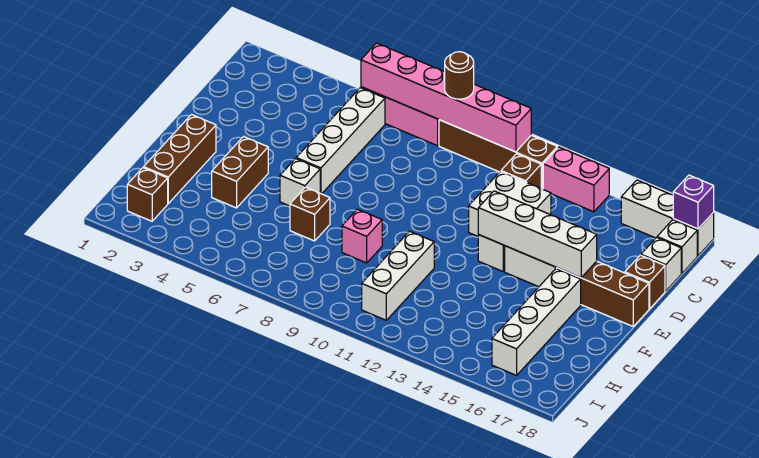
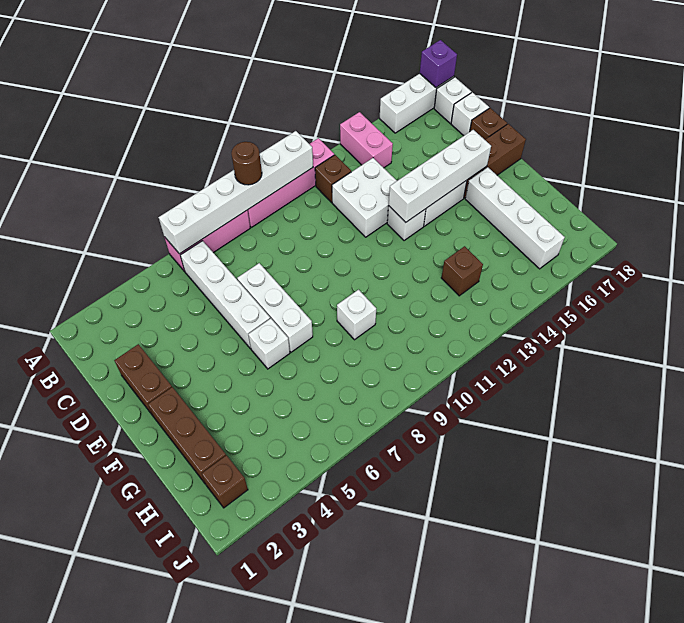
pink brick A6:A11 level 2 -> white brick A6:A11 level 2
brown brick A9:A12 level 1 -> pink brick A9:A12 level 1
pink brick A13:A14 level 1 -> pink brick A14:B14 level 1
brown brick F4:G4 level 1 -> brown brick D2:E2 level 1
brown brick G7 level 1 -> brown brick H13 level 1
pink brick G9 level 1 -> white brick G9 level 1
white brick G11:I11 level 1 -> white brick D7:F7 level 1

